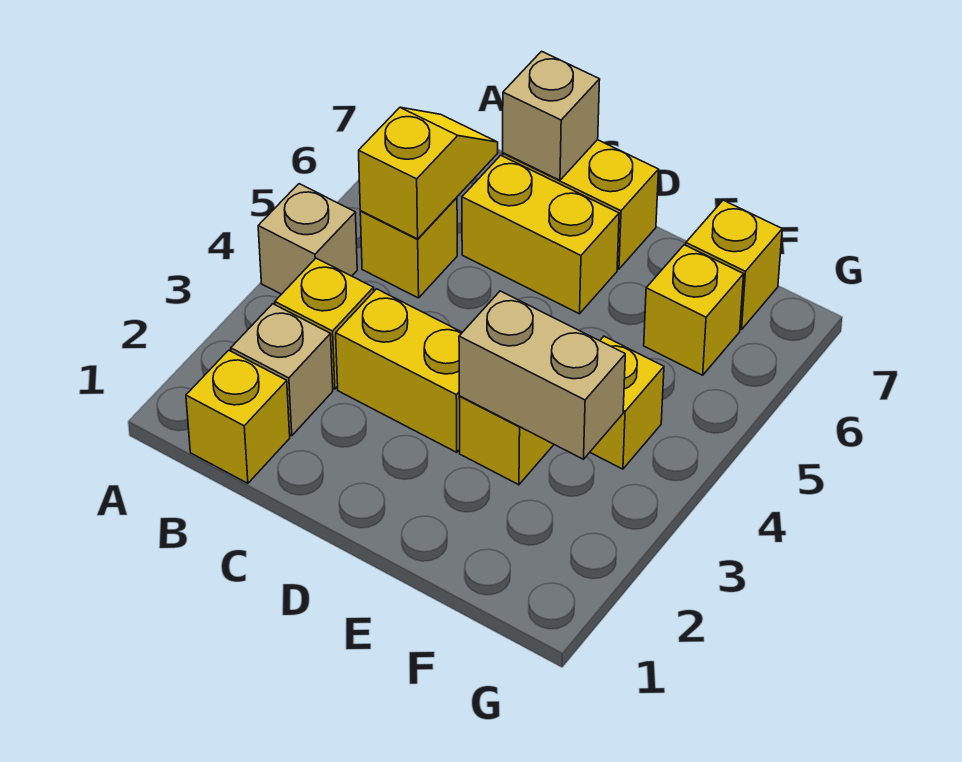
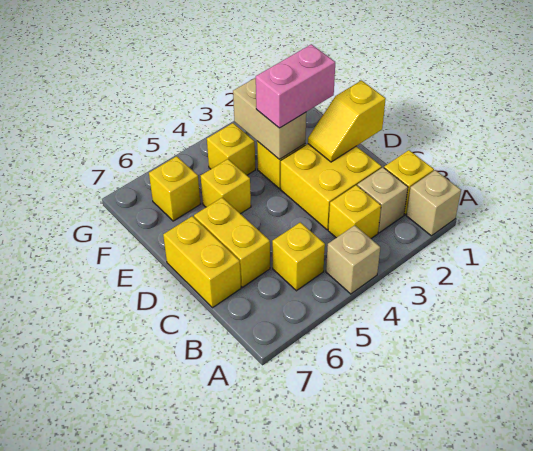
yellow slope B5:B6 level 2 top 5 -> yellow slope D1:D2 level 2 top 1
yellow brick C3:D3 level 1 -> yellow brick C2:D3 level 1
tan brick C7 level 2 -> tan brick A1 level 1
none -> pink brick E2:E3 level 3
yellow brick F7 level 1 -> yellow brick E5 level 1

